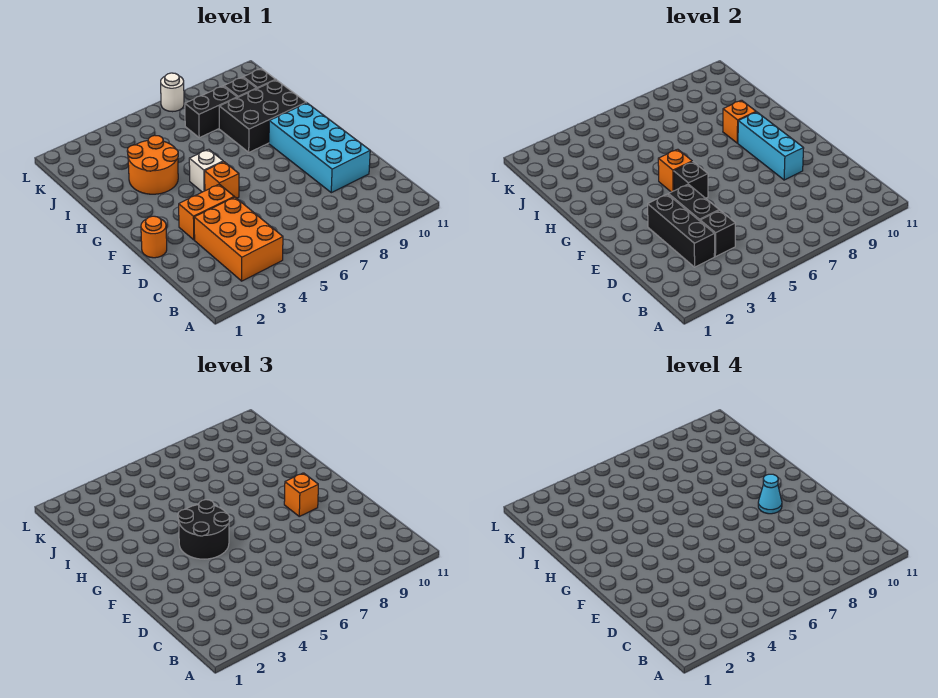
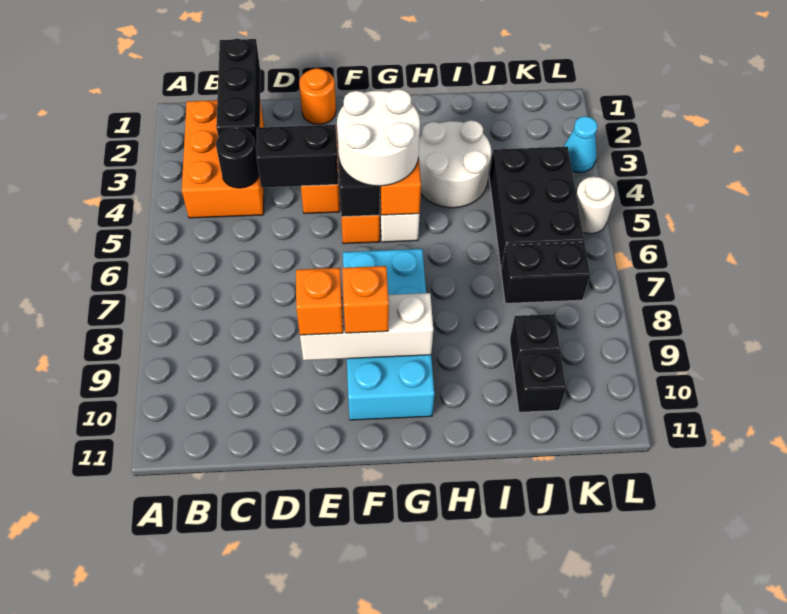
orange brick B3:D4 level 1 -> orange brick B2:C4 level 1
black brick C3:E3 level 2 -> black brick C1:C3 level 2
black brick C4 level 2 -> black round brick C4 level 2
cyan brick D9:G10 level 1 -> cyan brick F7:G10 level 1
cyan brick E9:G9 level 2 -> white brick E9:G9 level 2
black round brick F4:G5 level 3 -> white round brick F4:G5 level 3
cyan cone F9 level 4 -> cyan cone L3 level 1
orange round brick H3:I4 level 1 -> white round brick H3:I4 level 1
black brick H8:I10 level 1 -> black brick J4:K6 level 1
orange brick H9 level 2 -> orange brick E9 level 3
black brick J7:J8 level 1 -> black brick J7:K7 level 1
white round brick L7 level 1 -> white round brick L5 level 1

